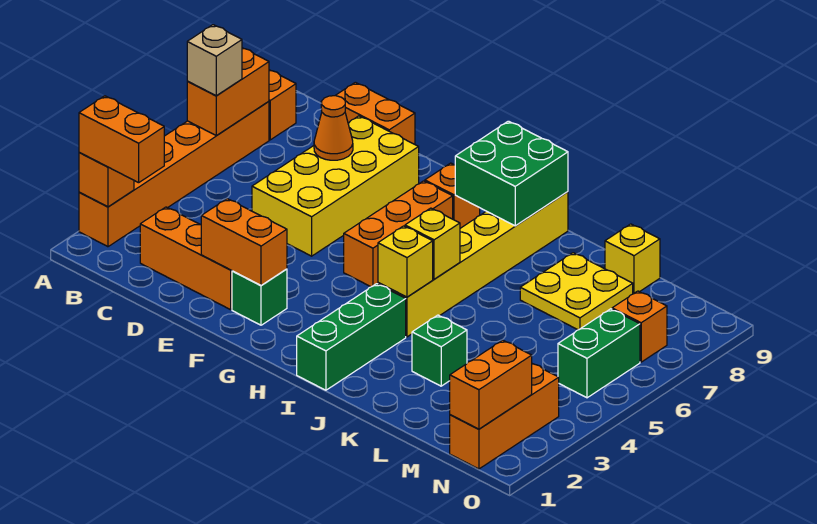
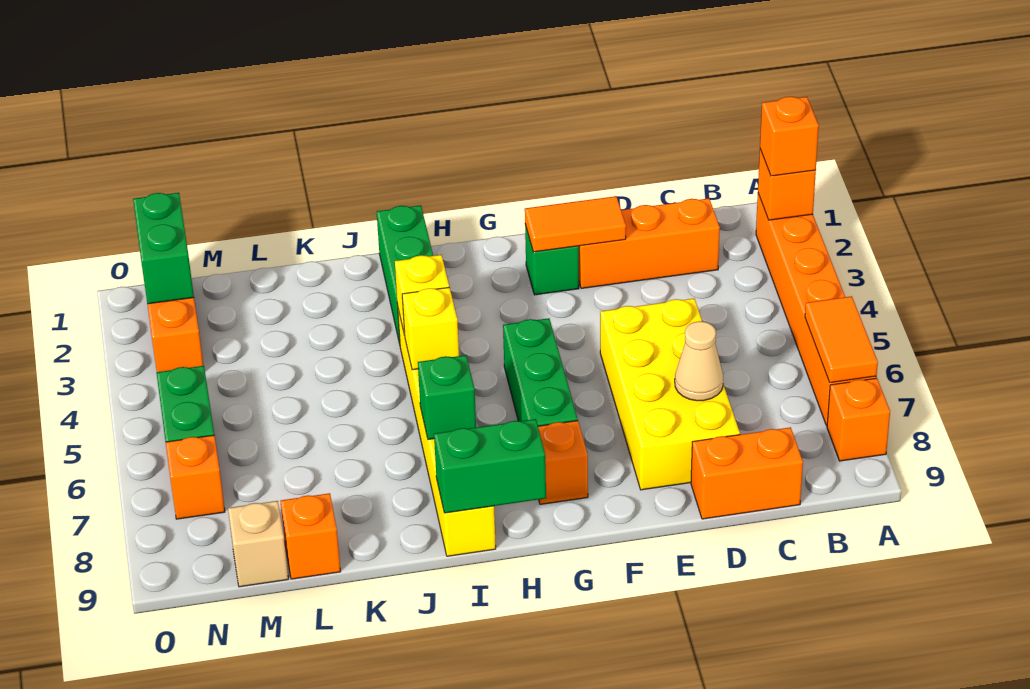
orange brick A2:B2 level 3 -> orange brick A2 level 3
orange brick A6:A7 level 2 -> orange tile A6:A7 level 2
tan brick A6 level 3 -> tan brick M9 level 1
orange cone D7 level 2 -> tan cone D7 level 2
orange brick E2:F2 level 2 -> orange tile E2:F2 level 2
orange brick G5:G7 level 1 -> green brick G5:G7 level 1
green brick H8:I9 level 2 -> green brick H9:I9 level 2
green brick K3 level 1 -> green brick I7 level 2
yellow plate K7:L8 level 1 -> none
yellow brick L9 level 1 -> orange brick L9 level 1
orange brick N1:N2 level 2 -> green brick N1:N2 level 2

